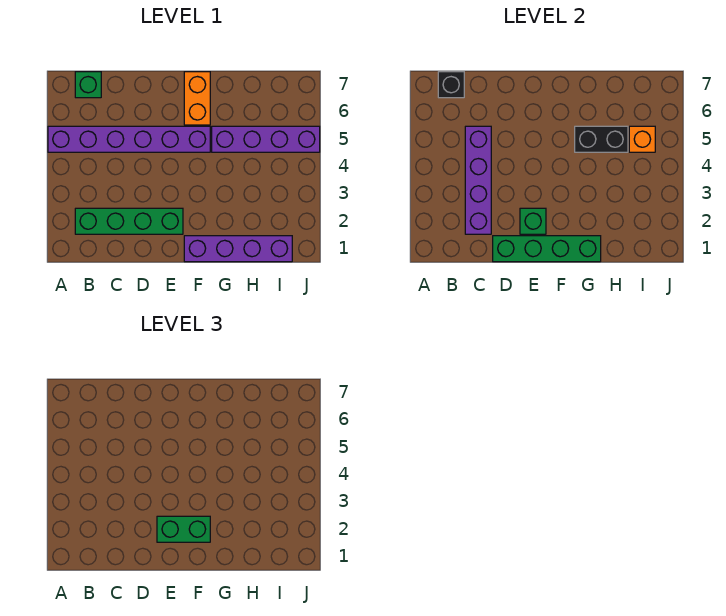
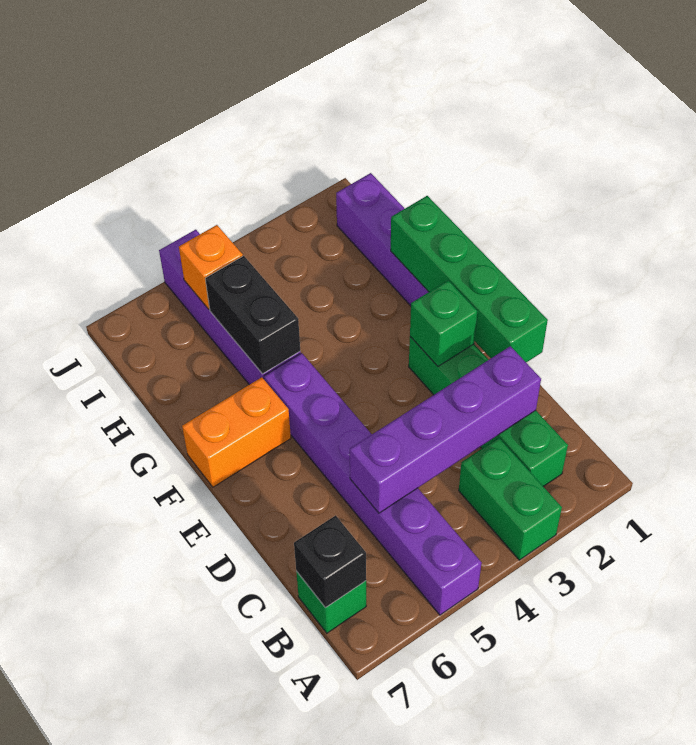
green brick E2:F2 level 3 -> green brick A3:B3 level 1

